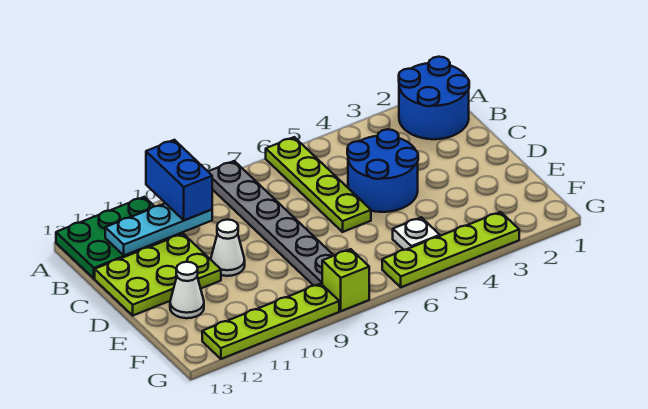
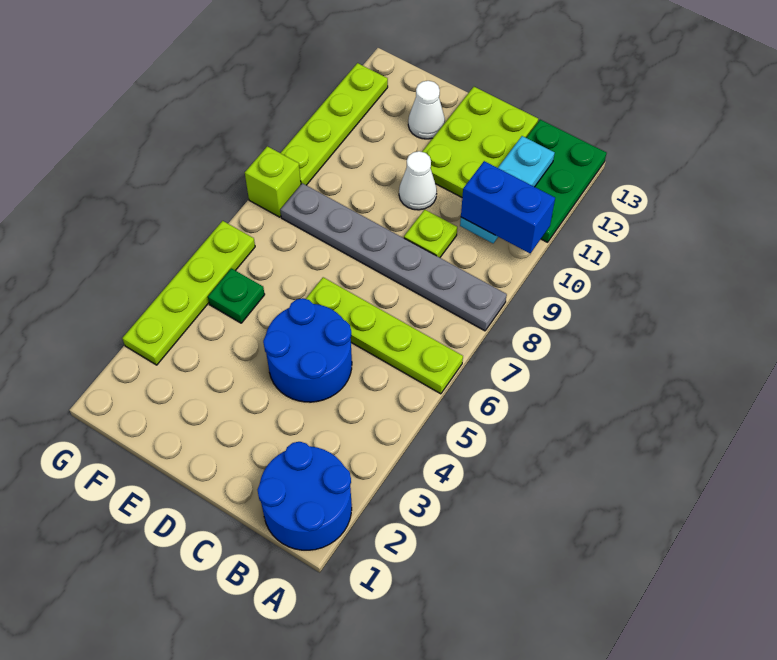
none -> lime plate C9 level 1
white plate F5 level 1 -> green plate F5 level 1

